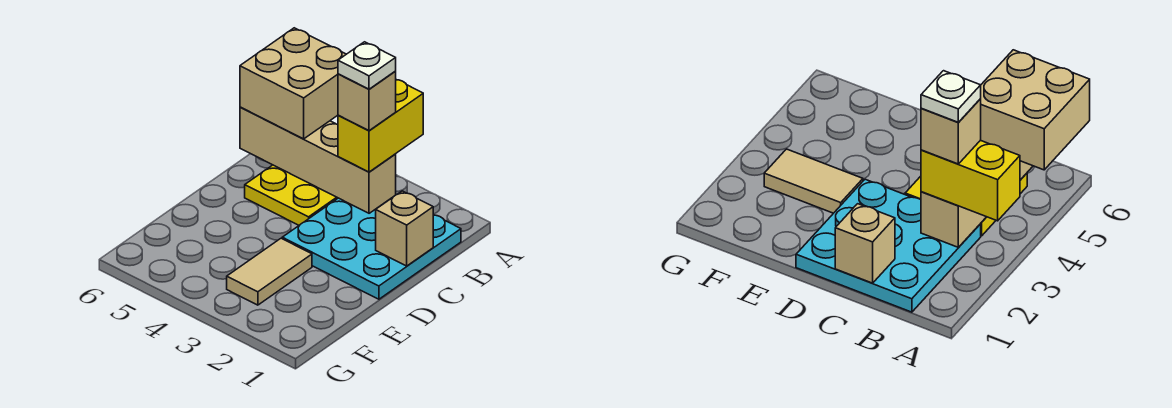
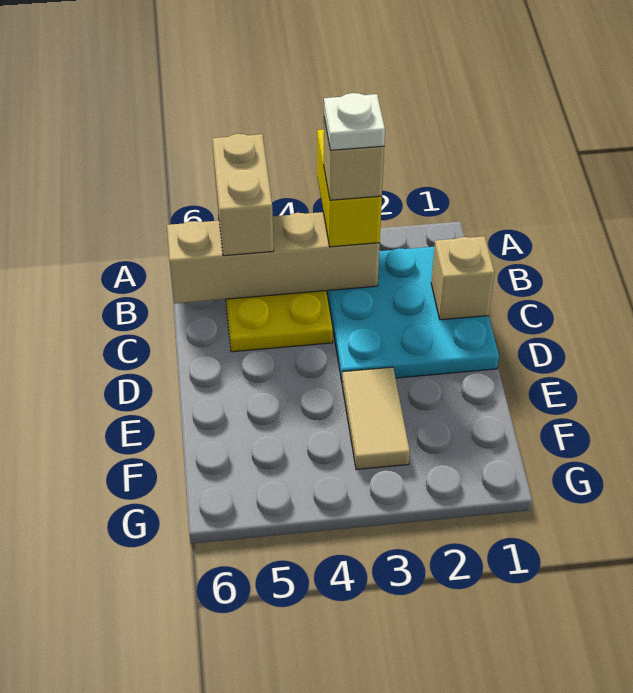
tan brick A5:B6 level 3 -> tan brick A5:B5 level 3

